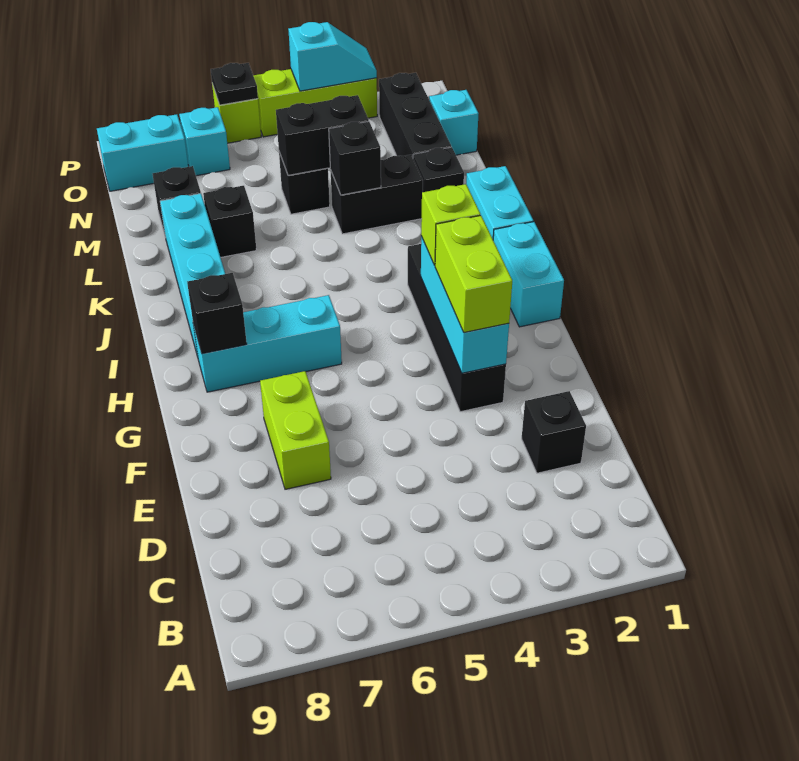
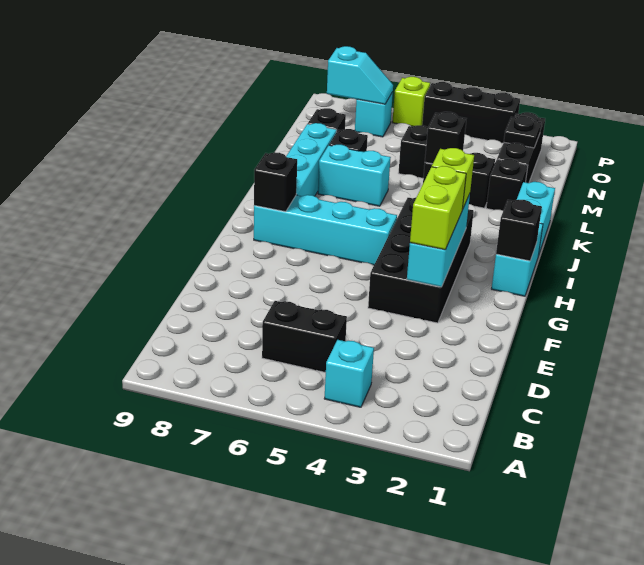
black brick D2 level 1 -> black brick H1 level 2
lime brick E7:F7 level 1 -> none
black brick F3:I3 level 1 -> black brick F3:I4 level 1
cyan brick H6:H8 level 1 -> cyan brick H5:H8 level 1
black brick M4:M5 level 2 -> black brick C5:C6 level 1
cyan brick N1 level 1 -> cyan brick B4 level 1
cyan brick O8:O9 level 1 -> cyan brick K6:K7 level 1
lime brick P3:P5 level 1 -> black brick P3:P5 level 1
cyan slope P3:P4 level 2 top 4 -> cyan slope O7:O8 level 2 top 8
black plate P6 level 2 -> black plate N2 level 2

